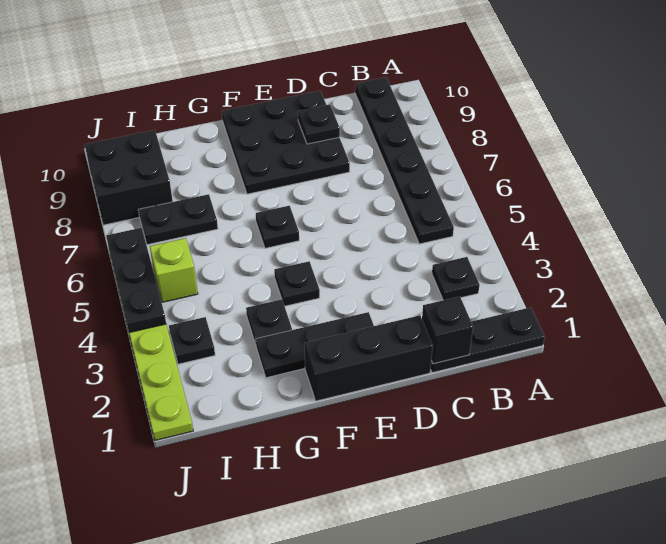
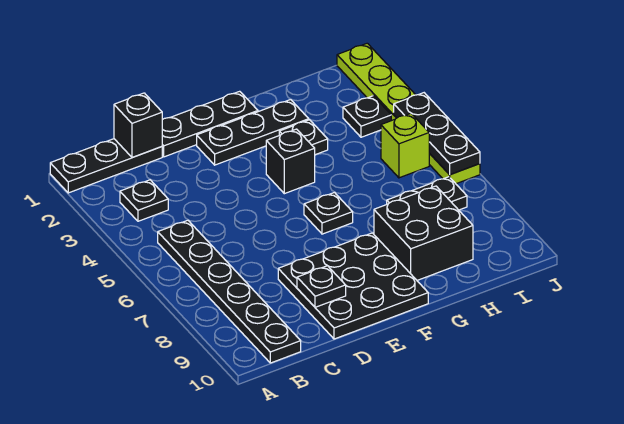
black brick D1:F1 level 1 -> black plate D1:F1 level 1
black plate F4 level 1 -> black brick F4 level 1
black brick I8:J9 level 1 -> black brick G8:H9 level 1

